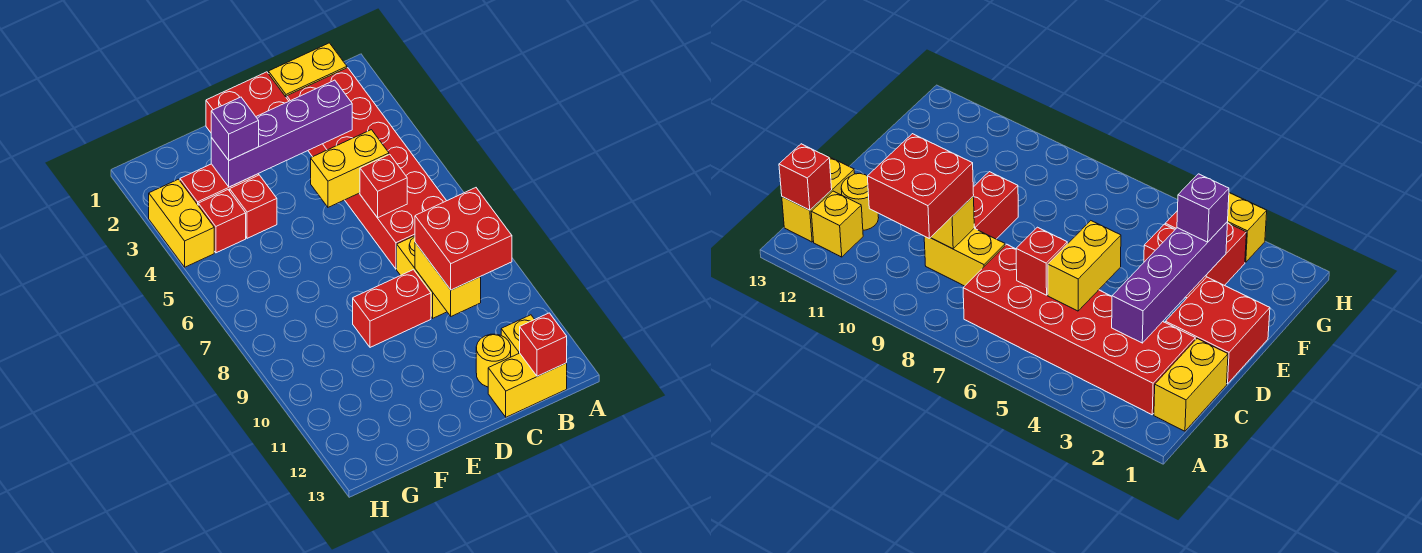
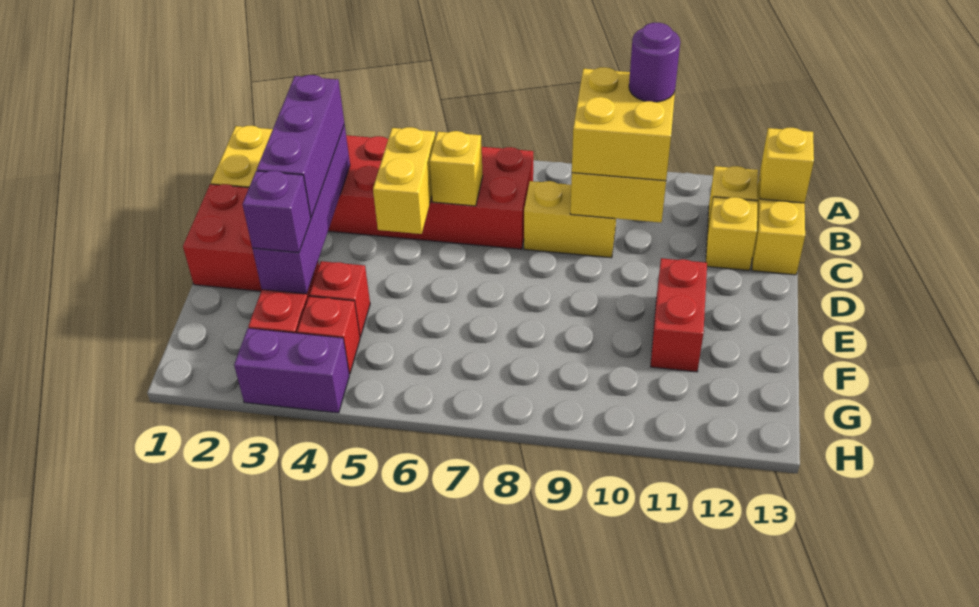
red brick B9:C10 level 3 -> yellow brick B9:C10 level 3
none -> purple round brick B10 level 4
red brick B13 level 2 -> yellow brick B13 level 2
none -> purple brick C3:E3 level 3
red brick C6 level 2 -> yellow brick C6 level 2
yellow round brick C12 level 1 -> yellow brick C12 level 1
red brick D9:E9 level 1 -> red brick E11:F11 level 1
yellow brick H3:H4 level 1 -> purple brick H3:H4 level 1

